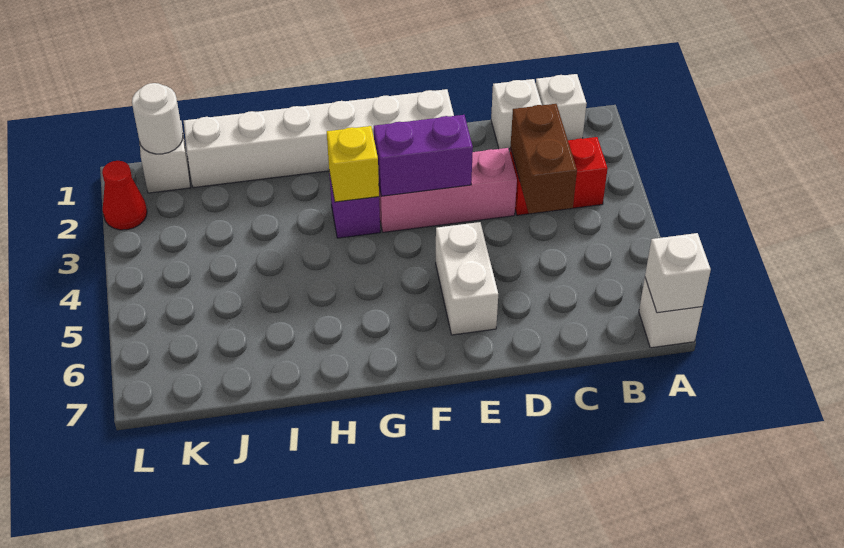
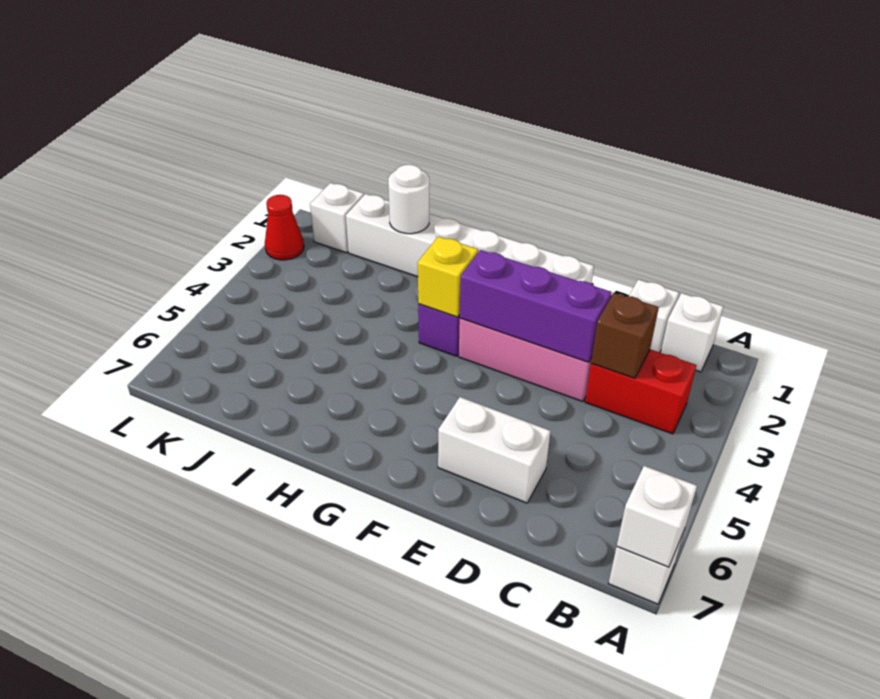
brown brick C3:C4 level 2 -> brown brick C3 level 2
purple brick E3:F3 level 2 -> purple brick D3:F3 level 2
white brick E5:E6 level 1 -> white brick D6:E6 level 1
white round brick K1 level 2 -> white round brick I1 level 2

